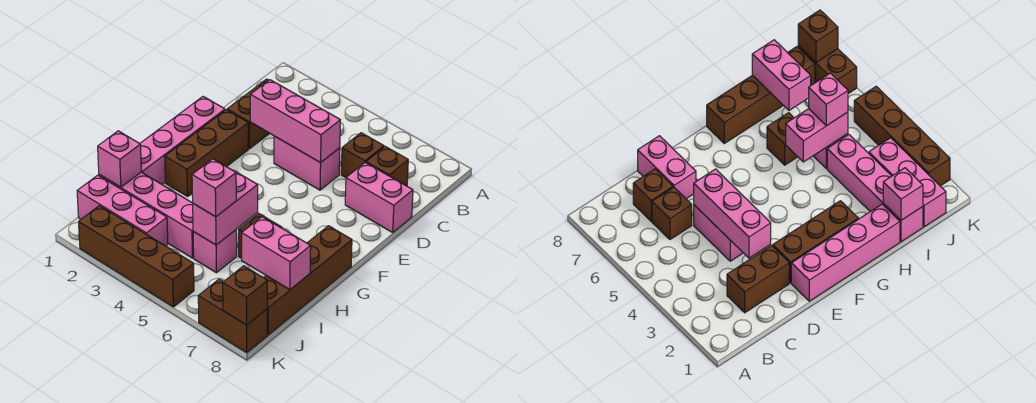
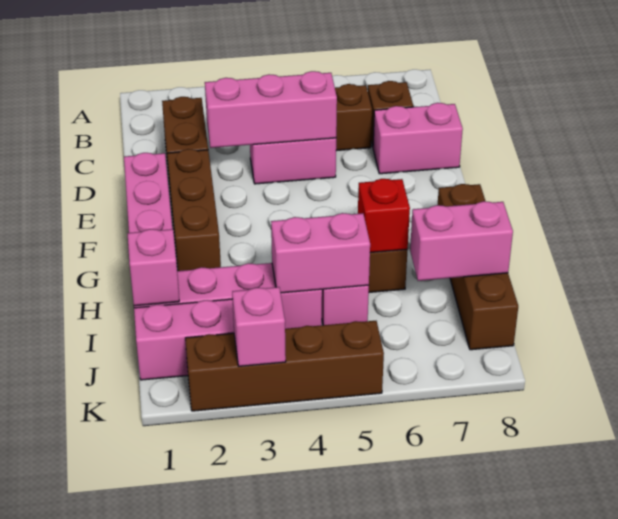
pink brick H5:I5 level 2 -> pink brick I4:I5 level 2
none -> red brick H6 level 2
pink brick I5 level 3 -> pink brick K3 level 2
brown brick K7:K8 level 1 -> none
brown brick K8 level 2 -> none

